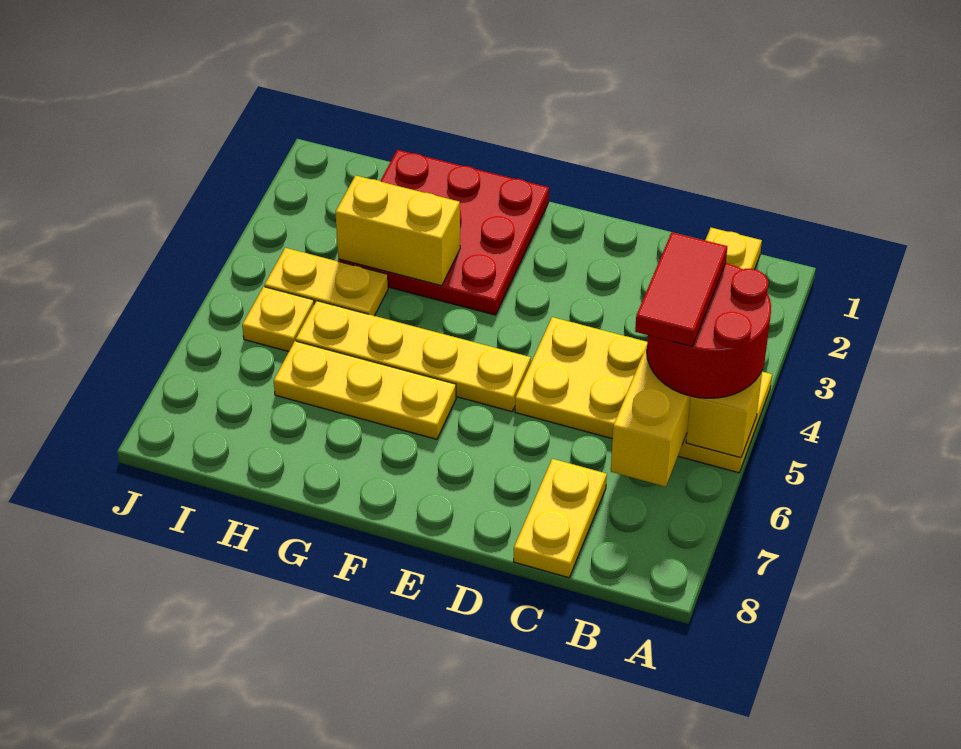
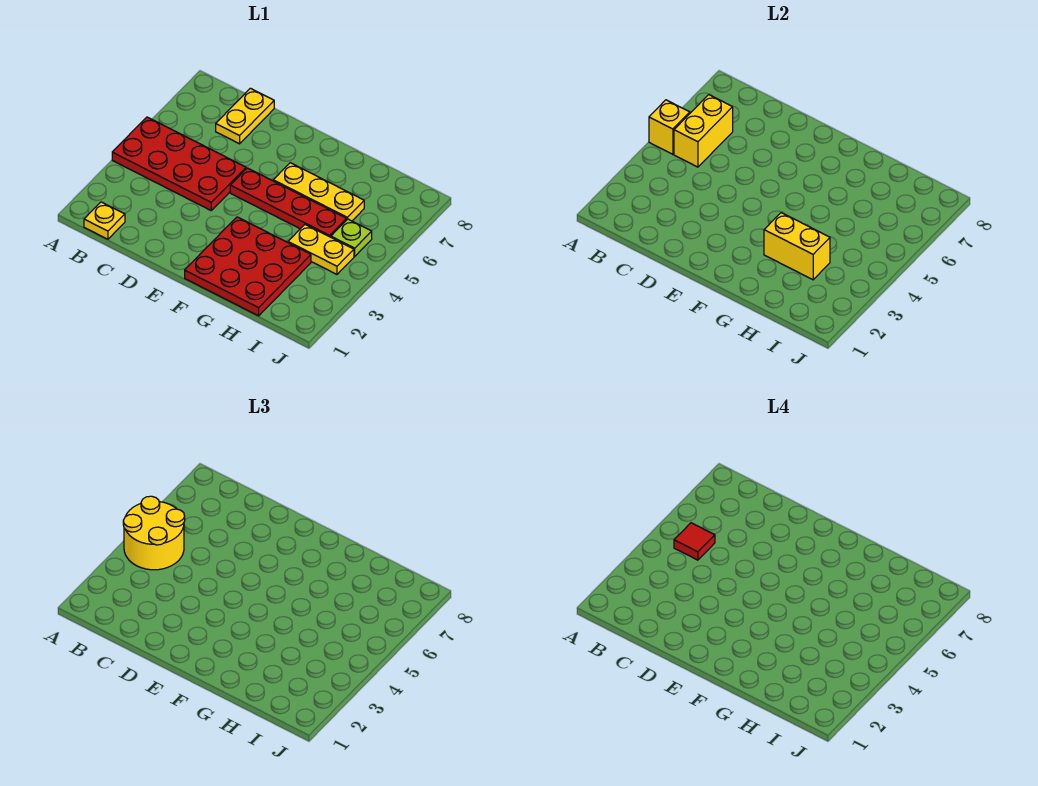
yellow plate A4:D5 level 1 -> red plate A4:D5 level 1
red round brick A4:B5 level 3 -> yellow round brick A4:B5 level 3
red tile B4:B5 level 4 -> red tile B5 level 4
yellow plate E5:H5 level 1 -> red plate E5:H5 level 1
yellow plate I5 level 1 -> lime plate I5 level 1

